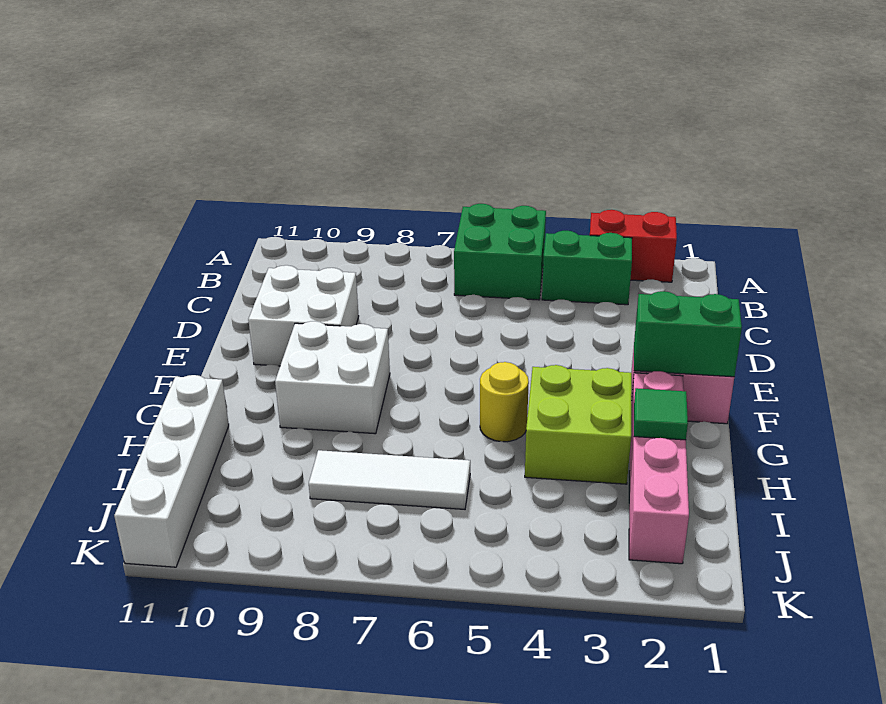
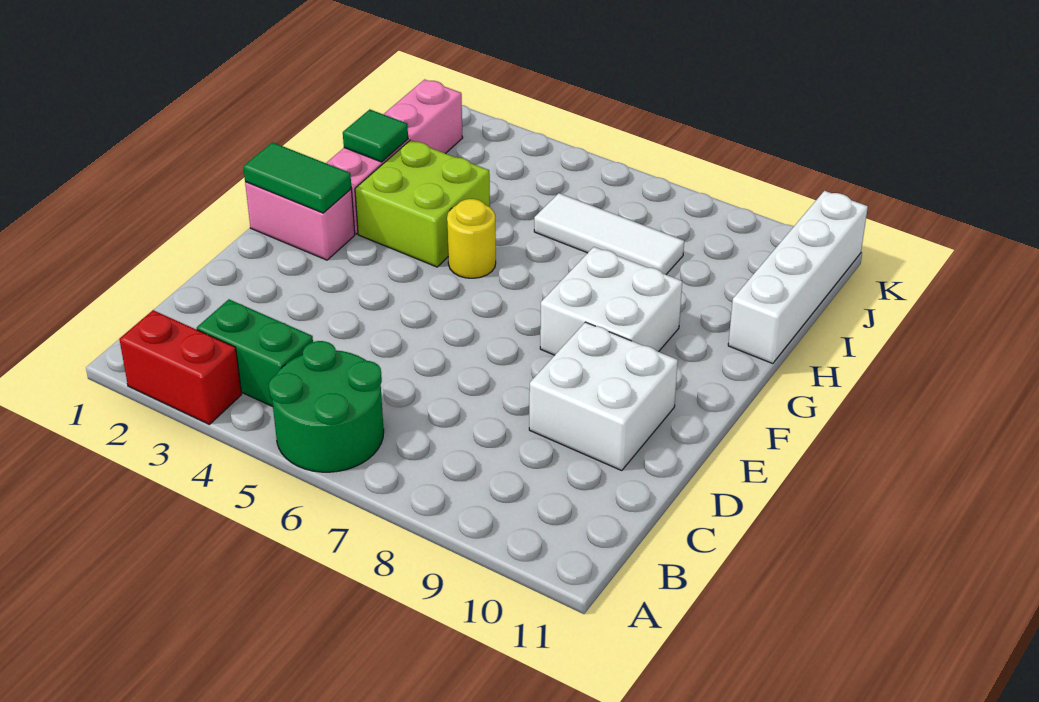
green brick A5:B6 level 1 -> green round brick A5:B6 level 1
green brick F1:F2 level 2 -> green tile F1:F2 level 2

